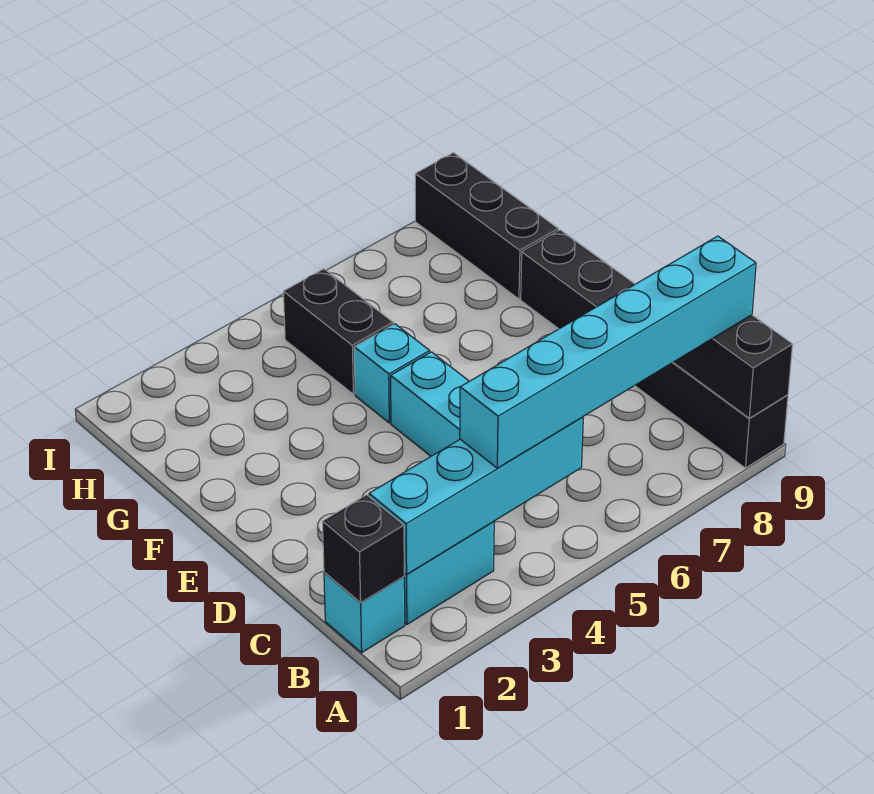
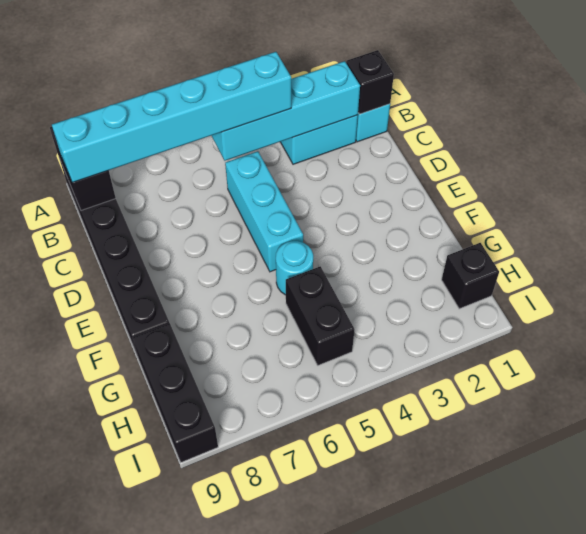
cyan brick F5 level 1 -> cyan round brick F5 level 1
none -> black brick H1 level 1

